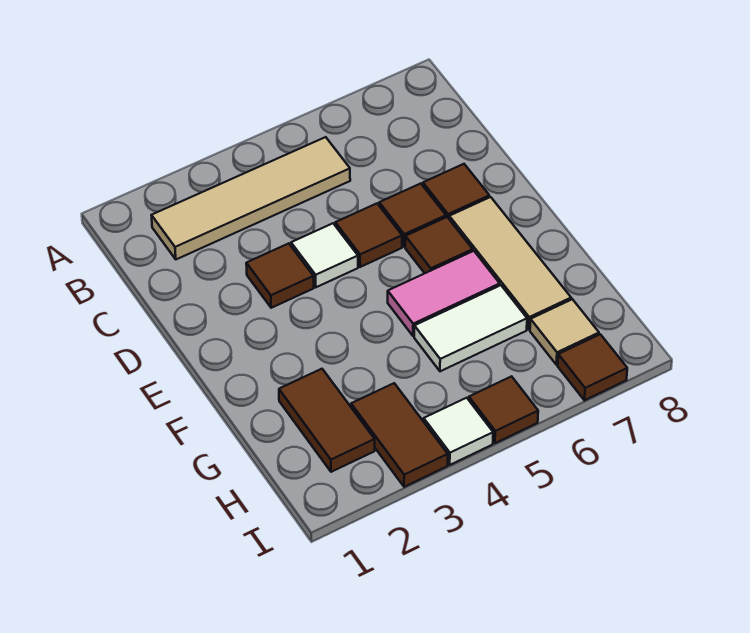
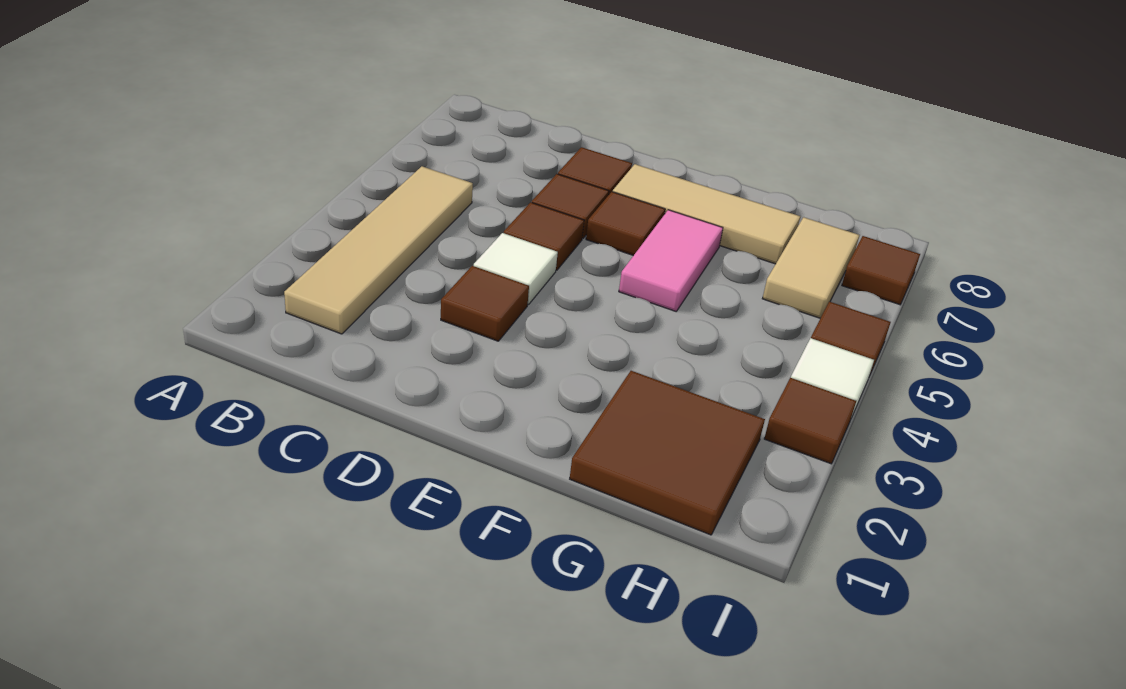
brown tile G2:H2 level 1 -> brown tile G1:H2 level 1
white tile G5:G6 level 1 -> none
brown tile H3:I3 level 1 -> brown tile I3 level 1
tan tile H7 level 1 -> tan tile H6:H7 level 1

